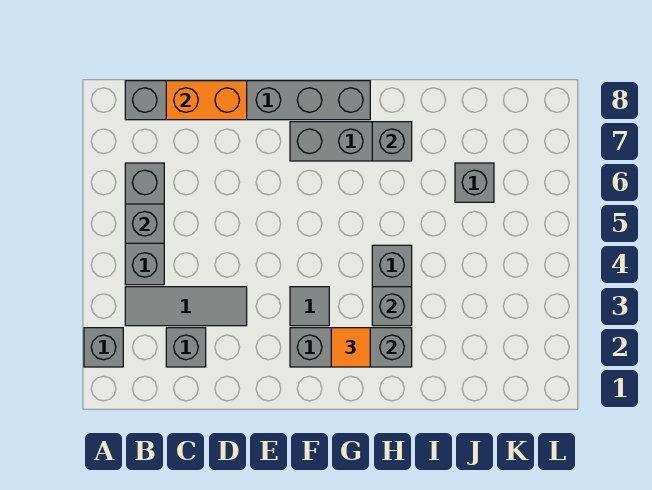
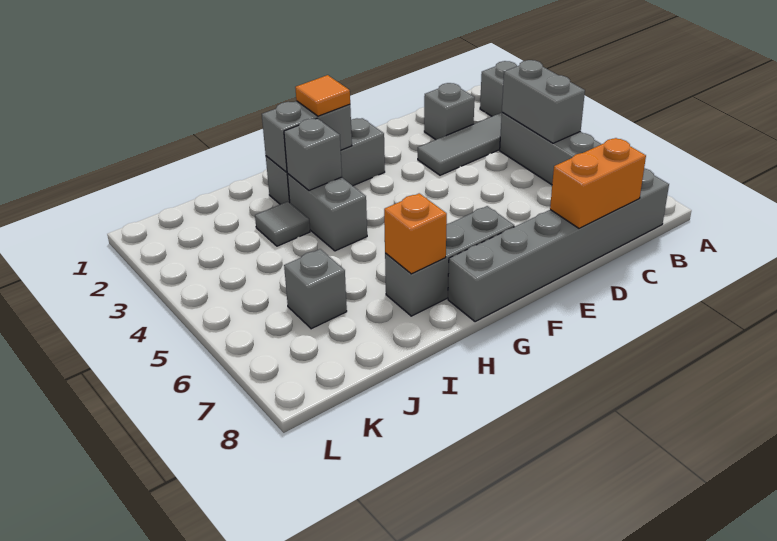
grey brick B5 level 2 -> grey brick B4:B5 level 2
grey tile F3 level 1 -> grey tile I3 level 1
grey brick H7 level 2 -> orange brick H7 level 2

